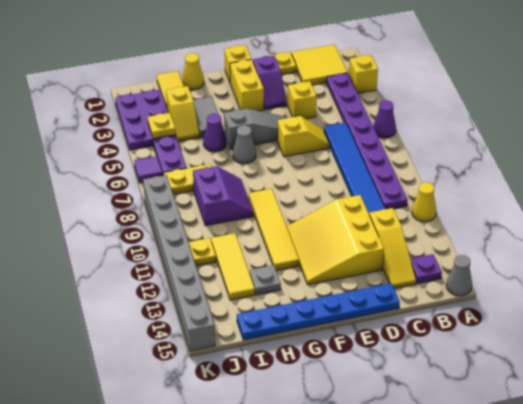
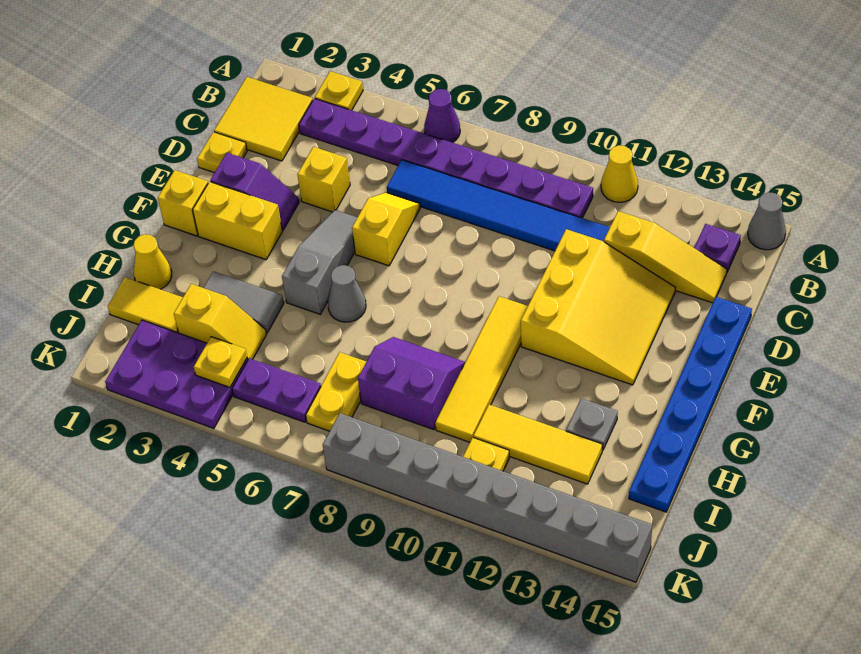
yellow brick A3 level 1 -> yellow plate A3 level 1
yellow slope D11:F13 level 1 top D -> yellow slope D11:F13 level 1 top 11
yellow tile G9:G12 level 1 -> yellow tile F10:I10 level 1
purple cone H5 level 1 -> none
purple tile K6 level 1 -> none

